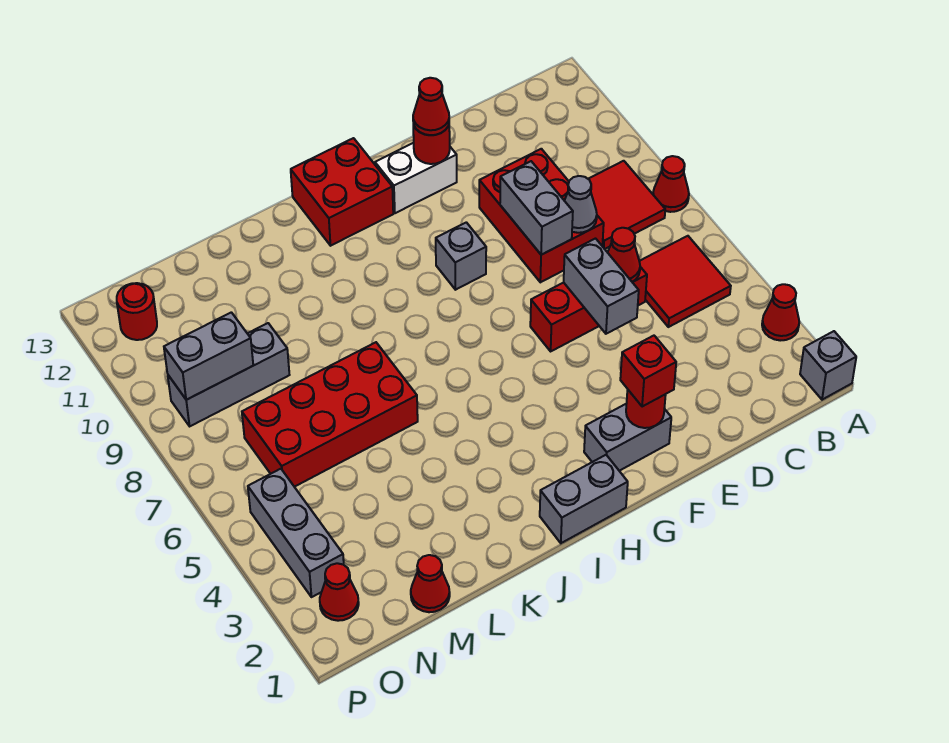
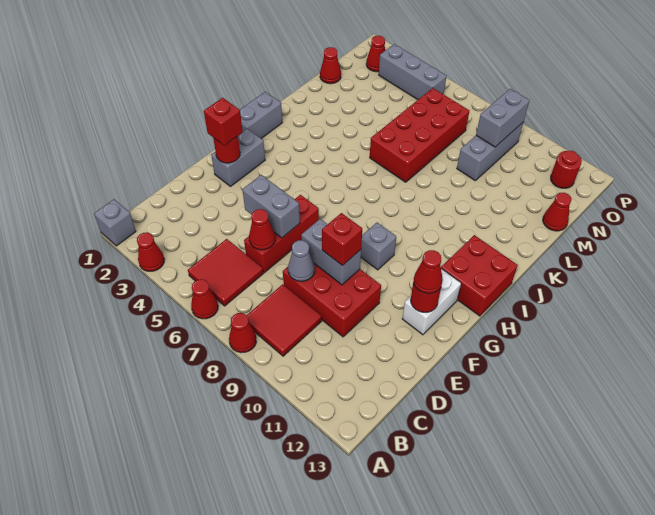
none -> red cone A6 level 1
none -> red brick E9 level 3
none -> red cone M13 level 1

